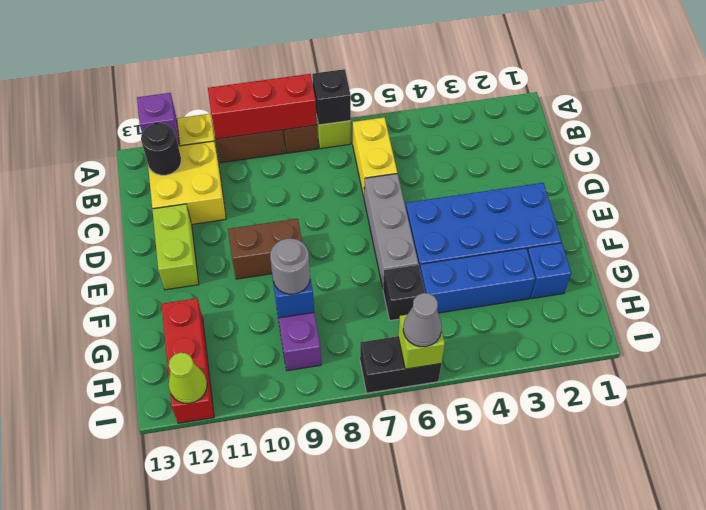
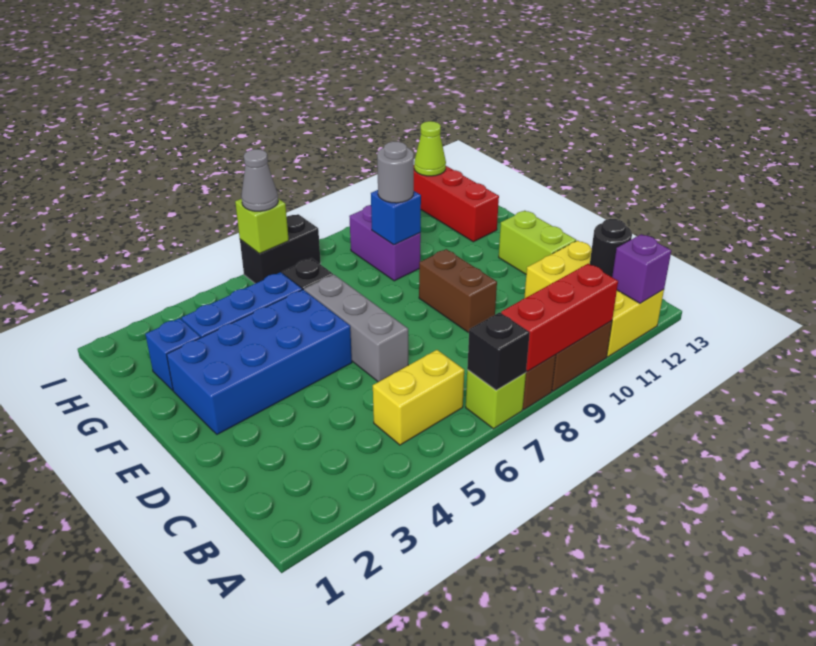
yellow brick B6:C6 level 1 -> yellow brick B5:B6 level 1
brown brick E9:E10 level 1 -> brown brick D9:E9 level 1

